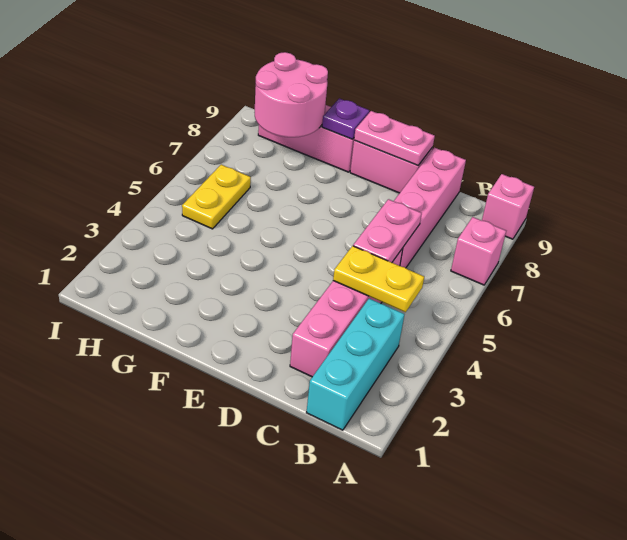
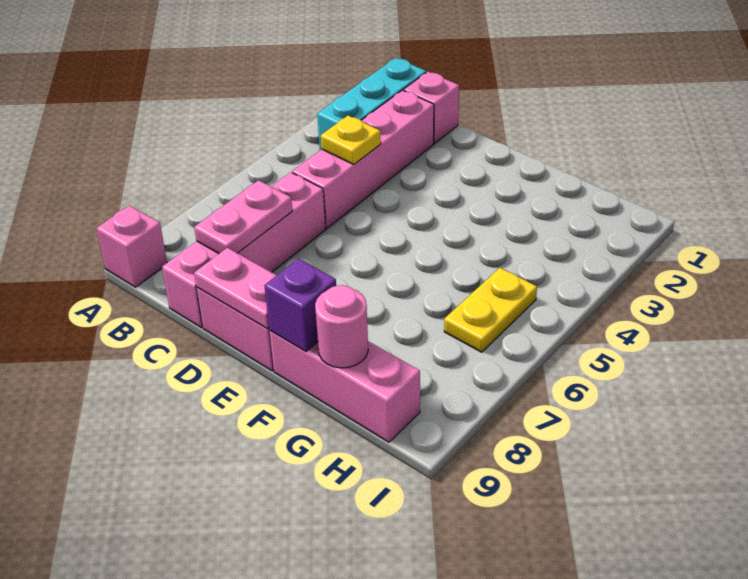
pink brick A7 level 1 -> pink brick C1 level 1
yellow plate B4:C4 level 2 -> yellow plate C4 level 2
pink plate C5:C6 level 2 -> pink plate C7:C8 level 2
purple plate F9 level 2 -> purple brick F9 level 2
pink round brick G8:H9 level 2 -> pink round brick G9 level 2

